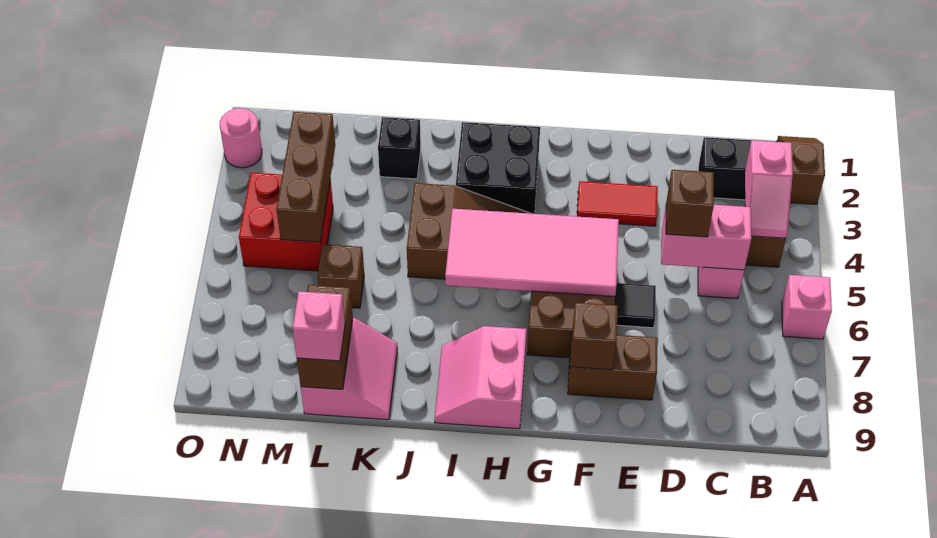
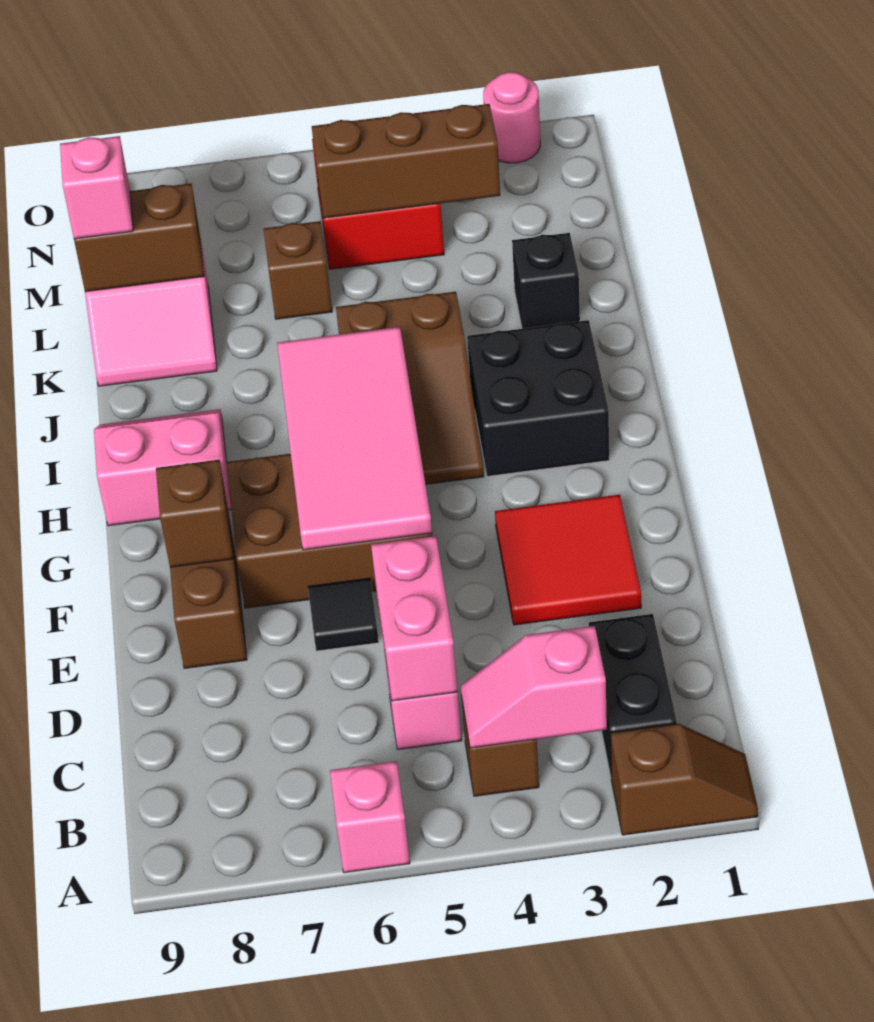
brown brick D5 level 3 -> none
red tile E3:F3 level 1 -> red tile E2:F3 level 1

